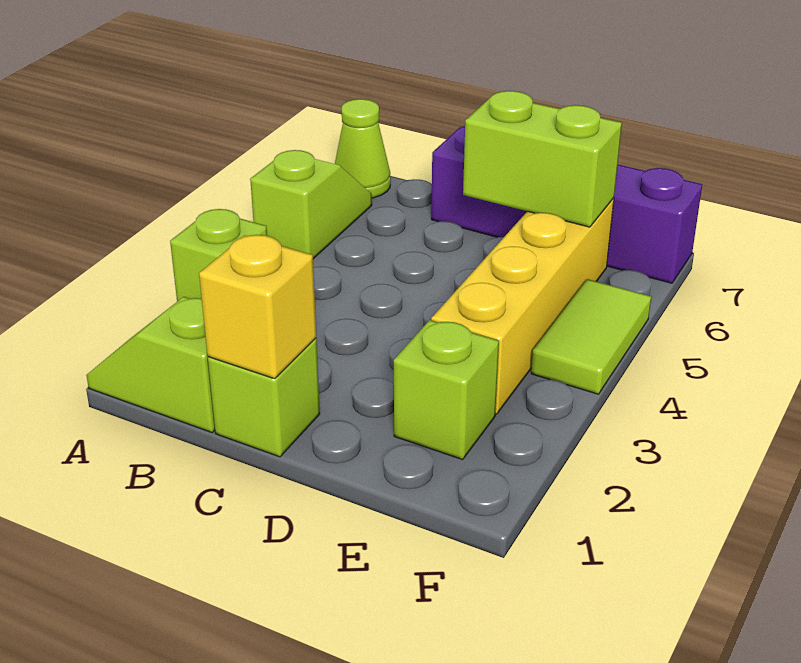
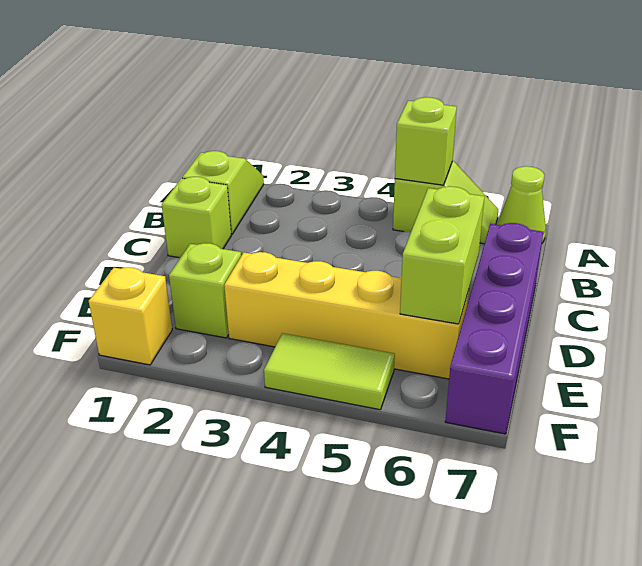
lime brick A3 level 1 -> lime brick A5 level 2
yellow brick C1 level 2 -> yellow brick F1 level 1

